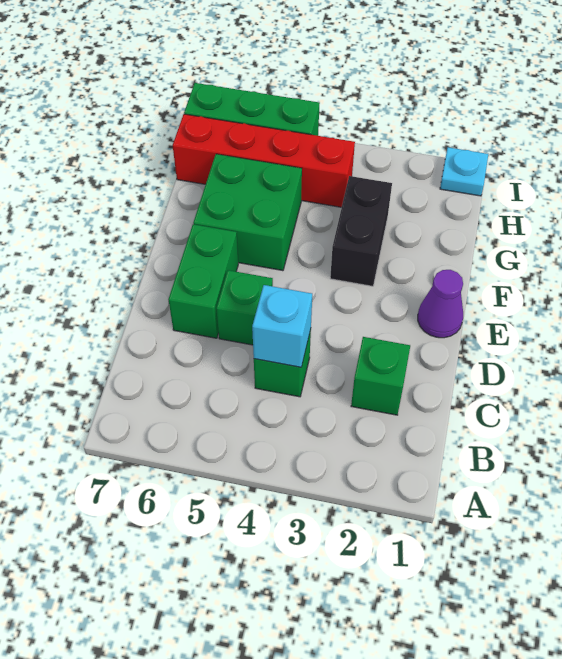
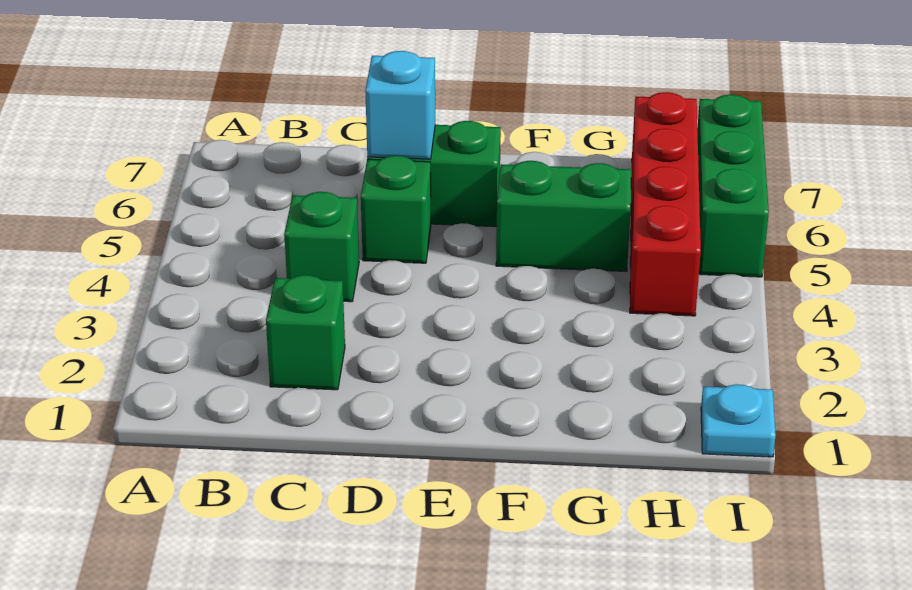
cyan brick C4 level 2 -> cyan brick D6 level 2
purple cone E1 level 1 -> none
black brick F3:G3 level 1 -> none
green brick F5:G6 level 1 -> green brick F5:G5 level 1

